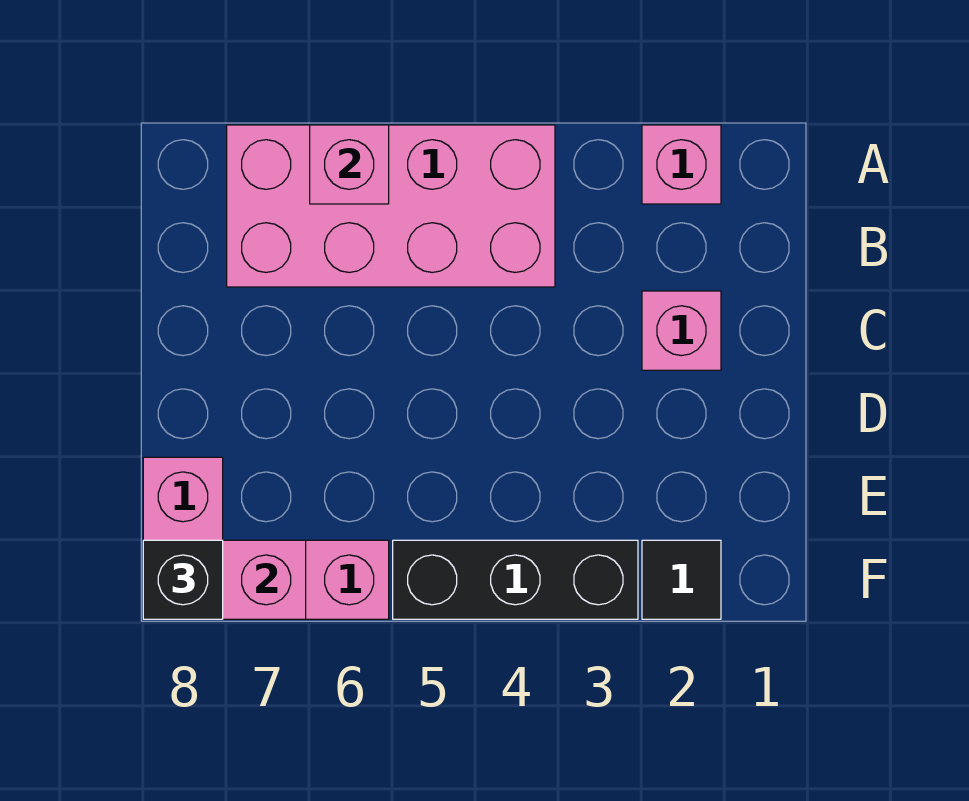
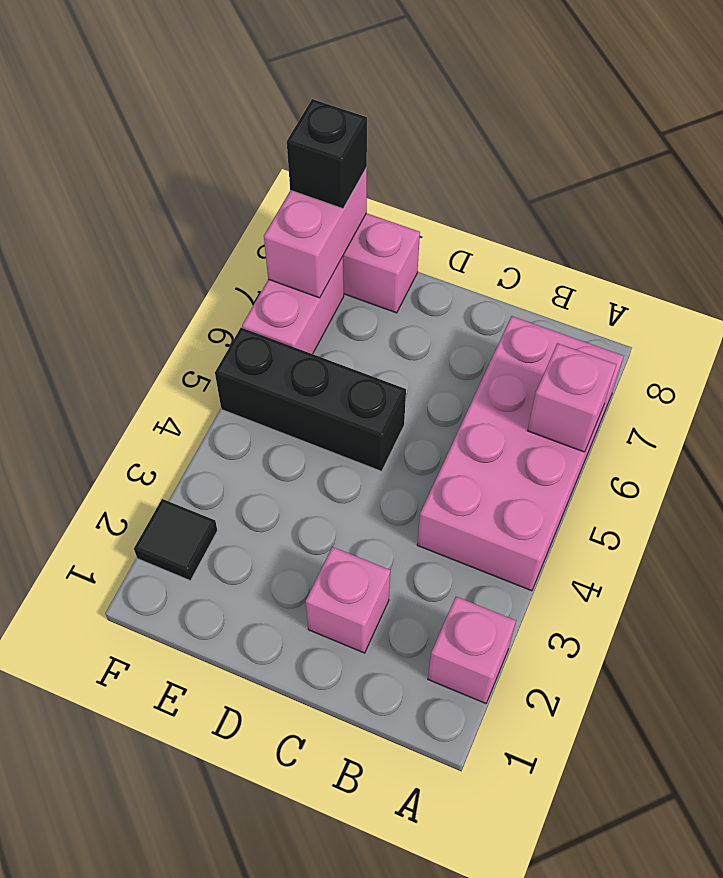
black brick F3:F5 level 1 -> black brick D5:F5 level 1

